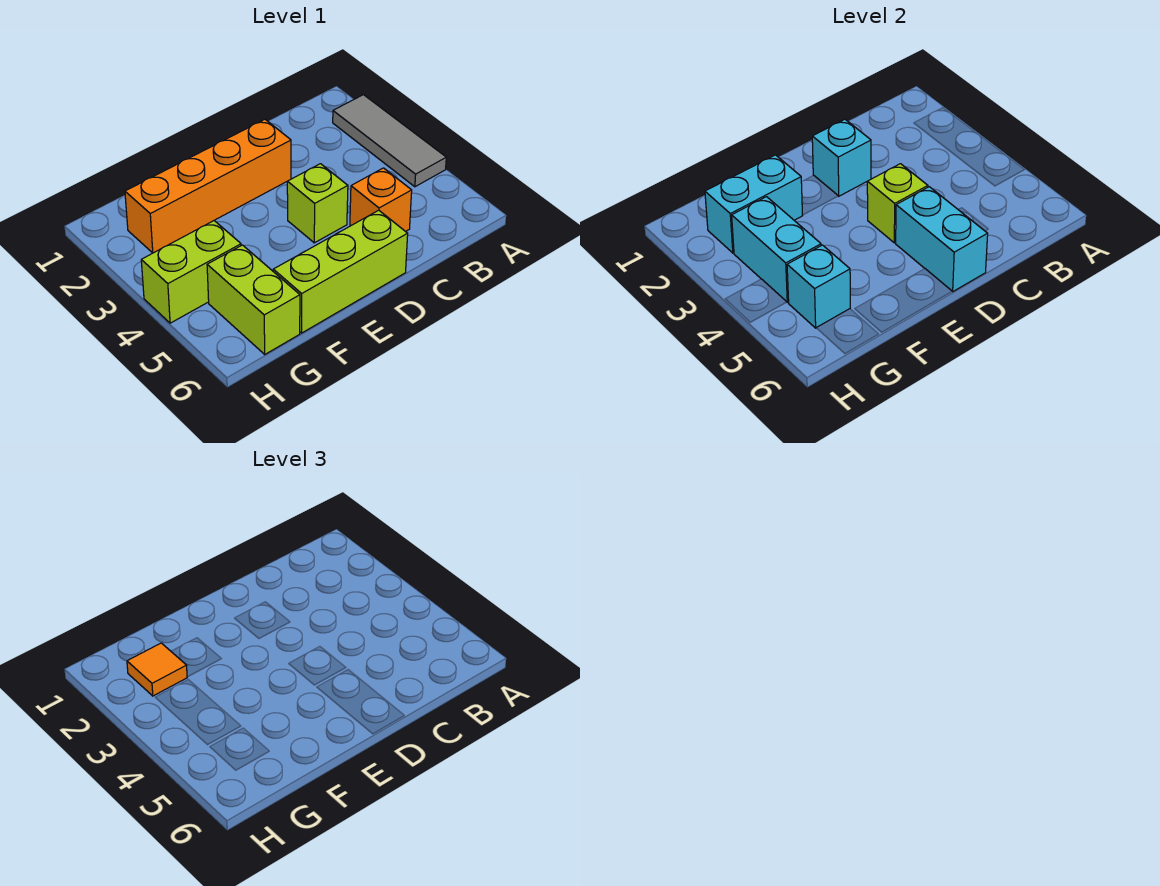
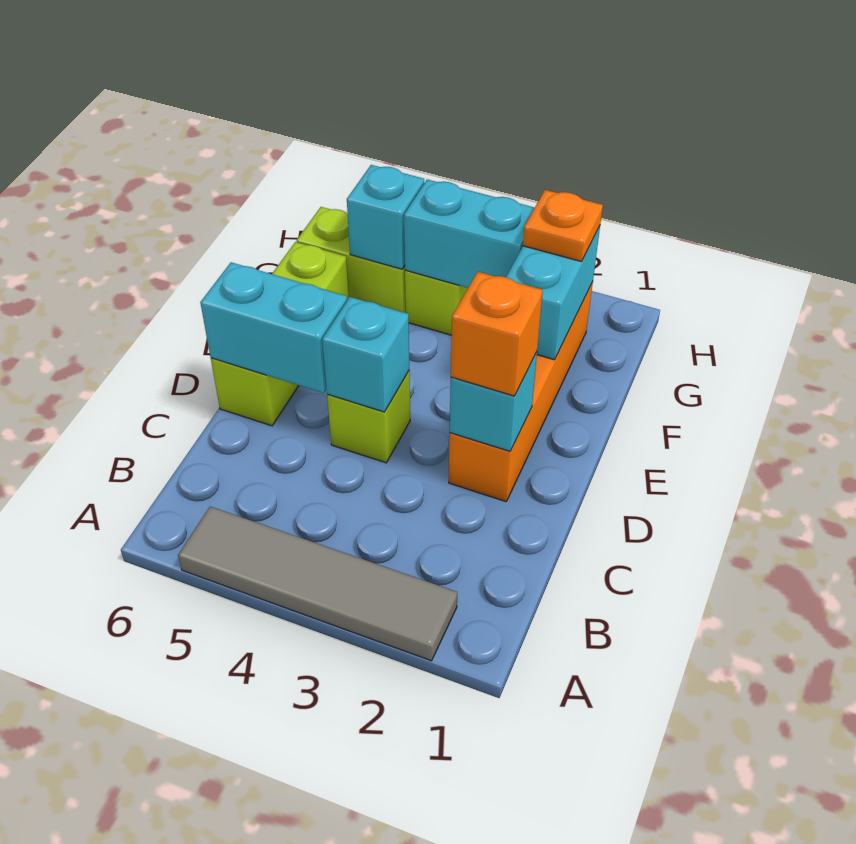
grey tile A2:A4 level 1 -> grey tile A2:A5 level 1
orange brick C5 level 1 -> orange brick D2 level 3
lime brick D4 level 2 -> cyan brick D4 level 2
orange tile G2 level 3 -> orange plate G2 level 3

